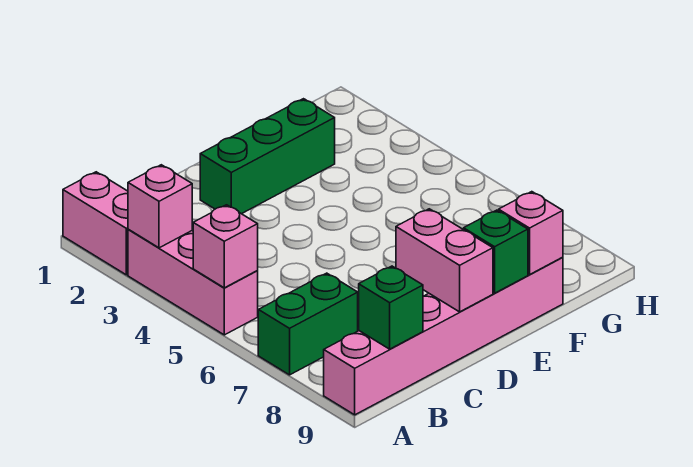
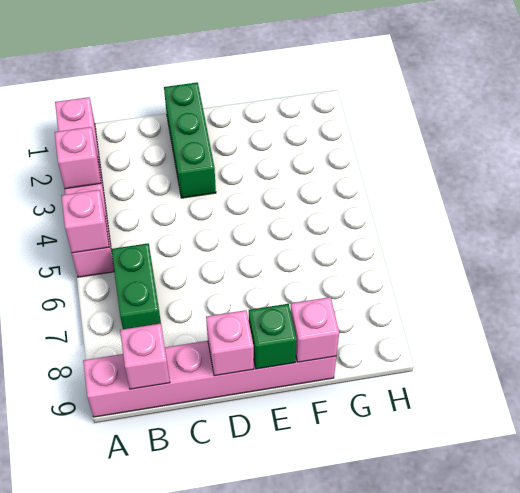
green brick A7:B7 level 1 -> green brick B6:B7 level 1
green brick B9 level 2 -> pink brick B9 level 2
green brick D2:F2 level 1 -> green brick D1:D3 level 1
pink brick D8:D9 level 2 -> pink brick D9 level 2

